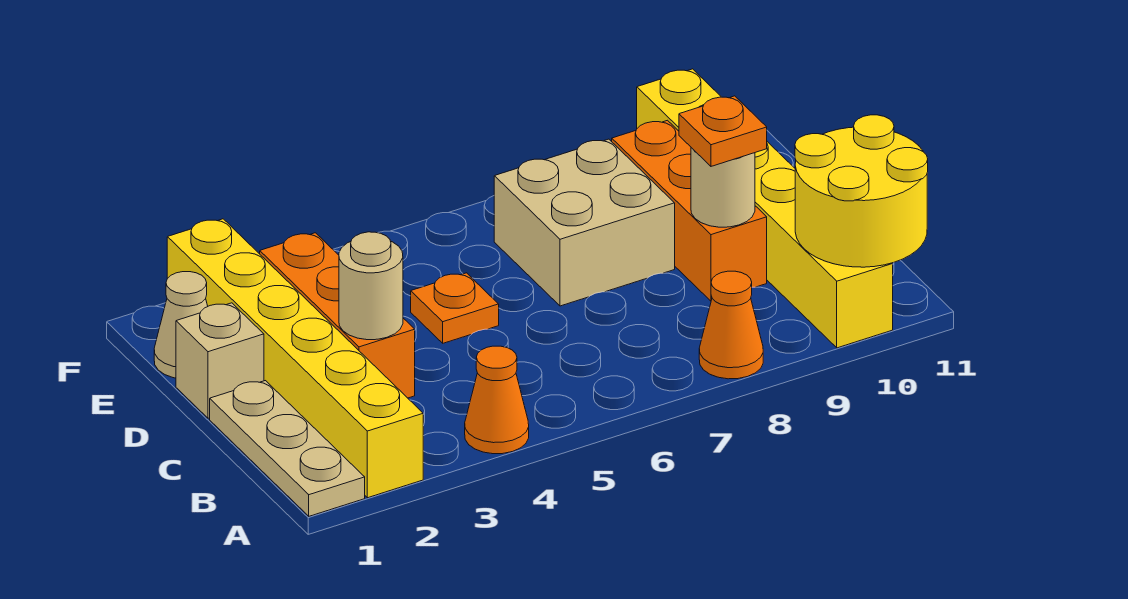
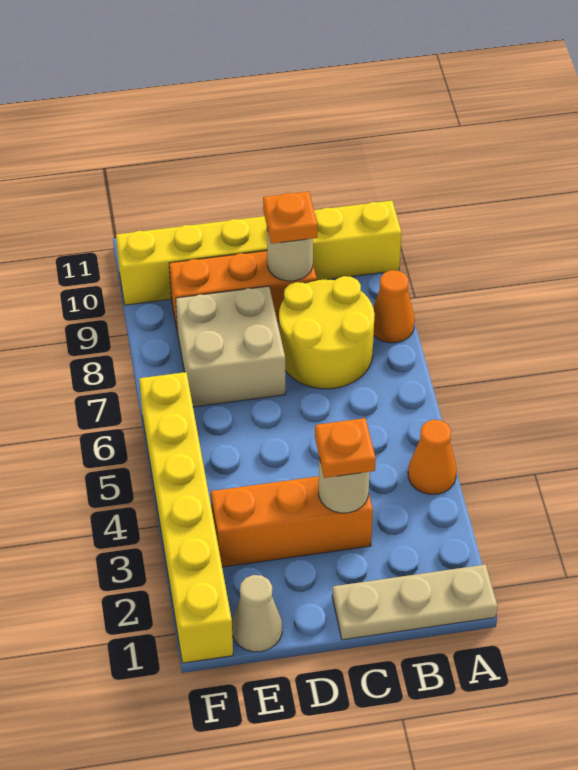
yellow brick A2:F2 level 1 -> yellow brick F1:F6 level 1
yellow round brick A10:B11 level 2 -> yellow round brick B7:C8 level 1
tan brick D1 level 1 -> none
orange plate D5 level 1 -> orange plate C3 level 3

